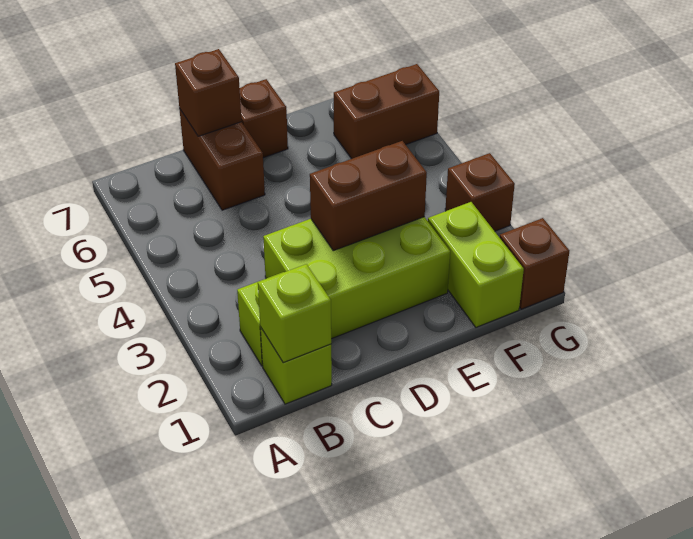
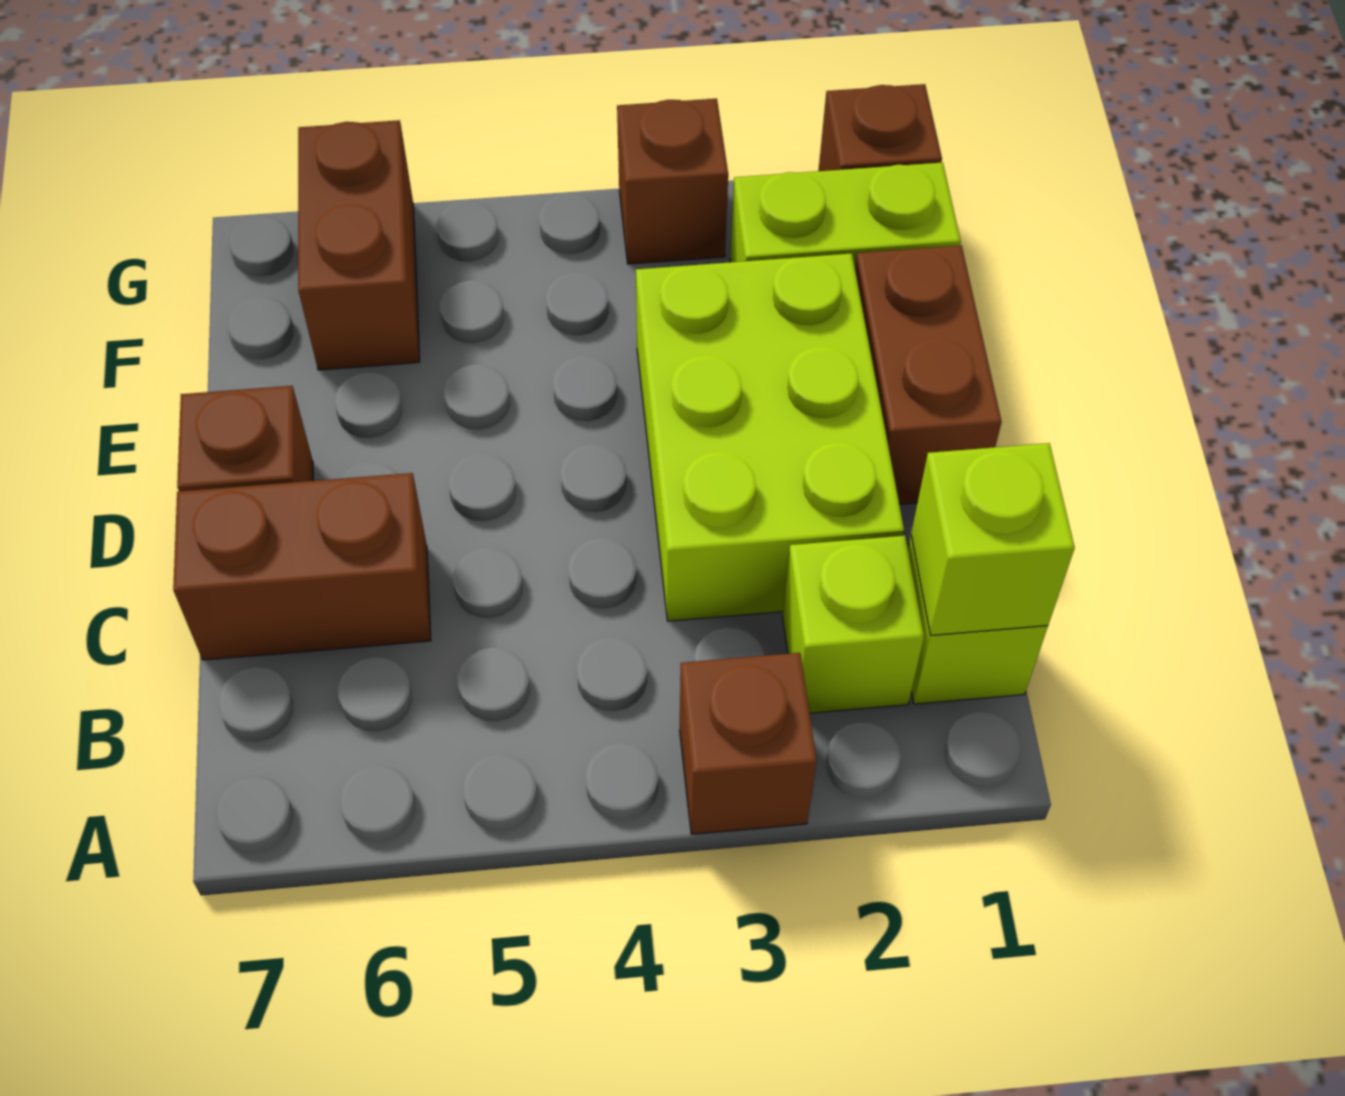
brown brick C7 level 2 -> brown brick A3 level 1
brown brick D3:E3 level 2 -> brown brick D1:E1 level 1

